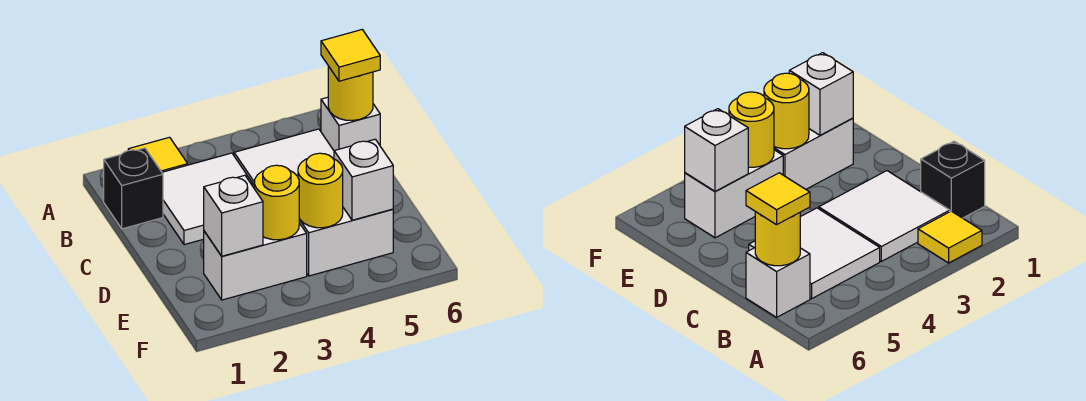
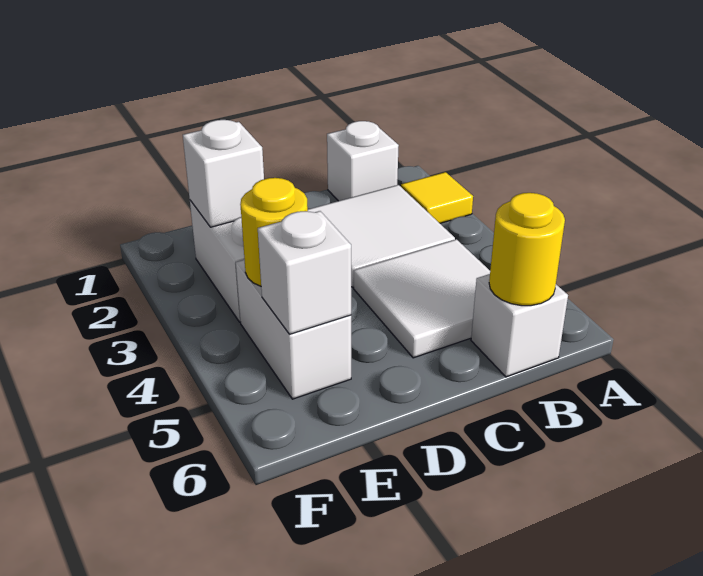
black brick B1 level 1 -> white brick B1 level 1
yellow tile B6 level 3 -> none
yellow round brick E3 level 2 -> none

